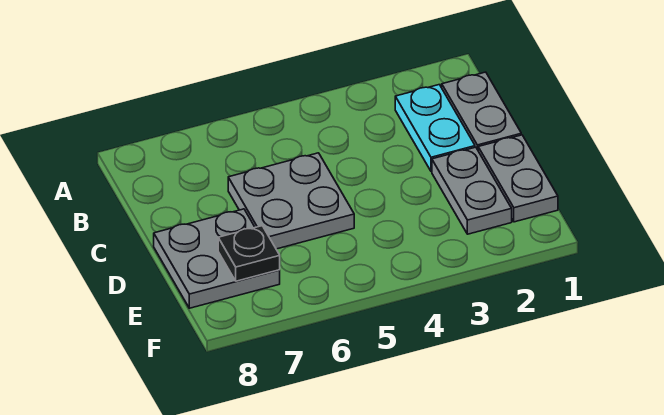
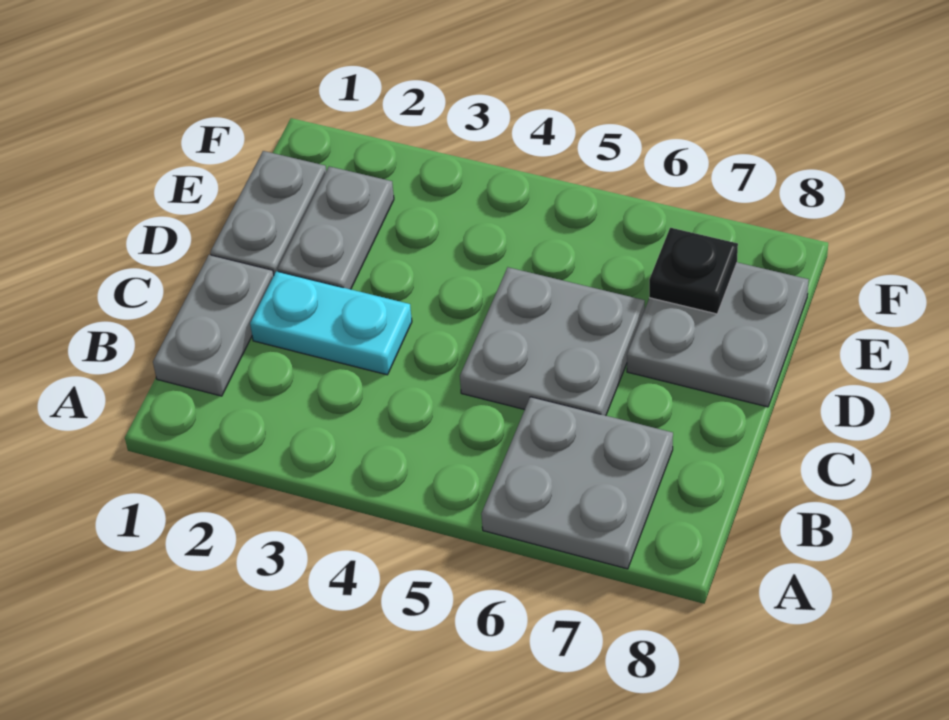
none -> grey plate A6:B7 level 1
cyan plate B2:C2 level 1 -> cyan plate C2:C3 level 1

